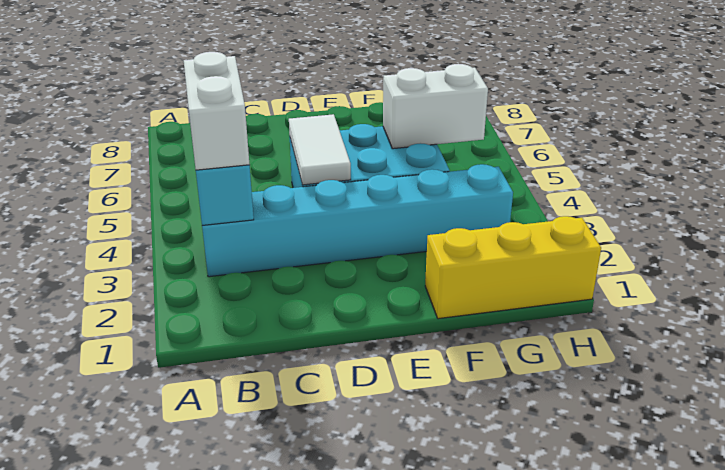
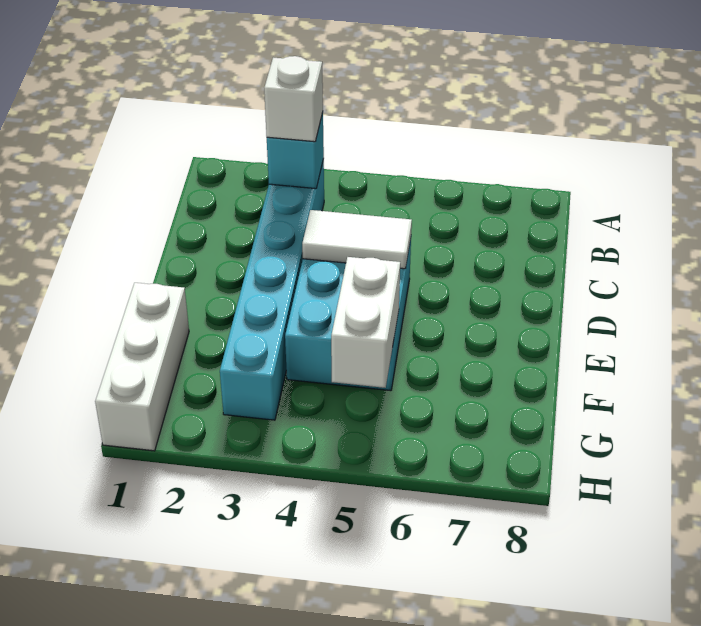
white brick B3:B4 level 3 -> white brick B3 level 3
yellow brick F1:H1 level 1 -> white brick F1:H1 level 1

